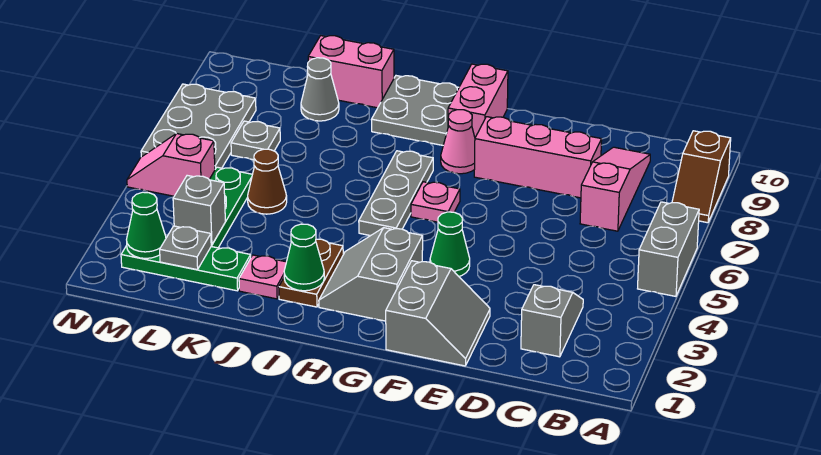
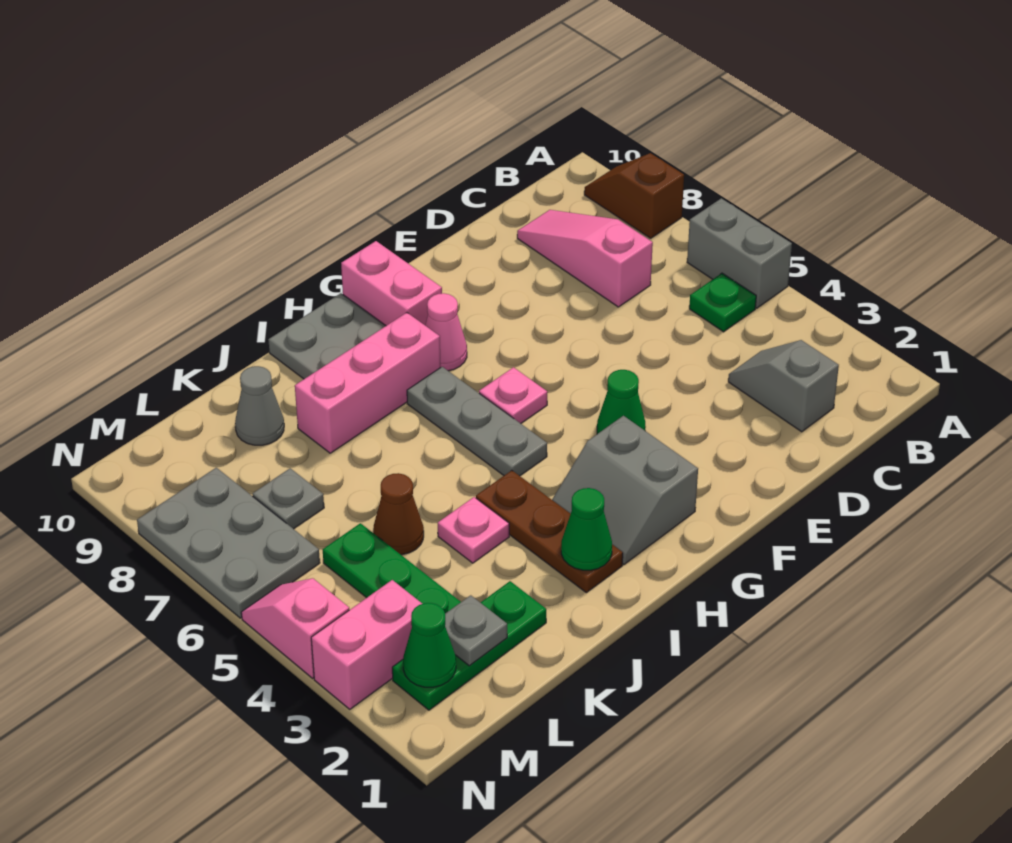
brown slope A8:A9 level 1 top 9 -> brown slope A8:A9 level 1 top 8
none -> green plate B5 level 1
pink brick D8:F8 level 1 -> pink brick H8:J8 level 1
grey slope E1:F2 level 1 top F -> none
brown plate I2:I3 level 1 -> brown plate I2:I4 level 1
pink plate J2 level 1 -> pink plate J4 level 1
pink brick J10:K10 level 1 -> pink brick M3:N3 level 1
grey brick L3 level 2 -> none
pink slope M5:N5 level 1 top M -> pink slope N4:N5 level 1 top 4

